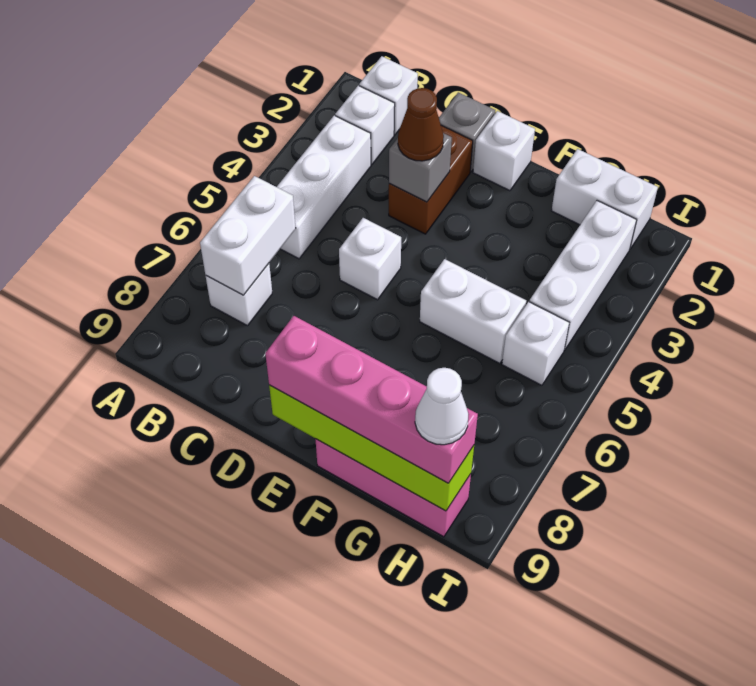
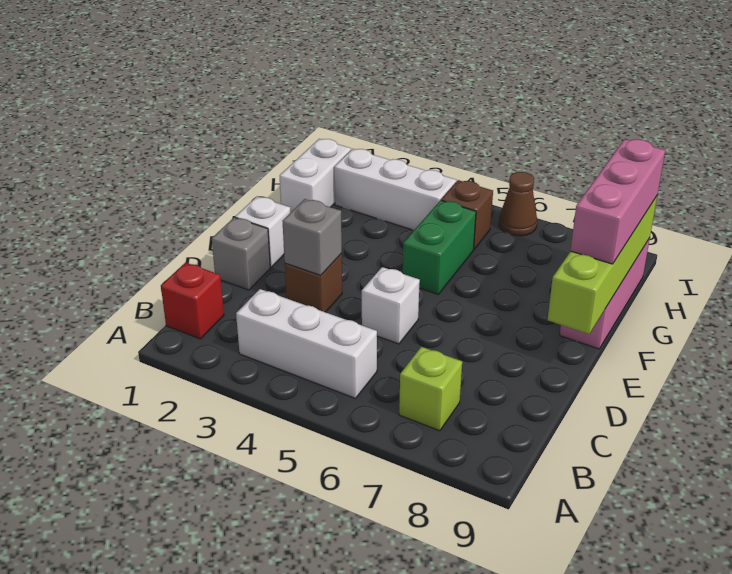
white brick B1 level 1 -> red brick B1 level 1
white brick B2 level 1 -> none
white brick B6:B7 level 2 -> none
white brick B7 level 1 -> lime brick B7 level 1
brown brick D2:D3 level 1 -> brown brick D3 level 1
brown cone D3 level 3 -> brown cone I6 level 1
pink brick E9:H9 level 3 -> pink brick F9:H9 level 3
white brick F5:G5 level 1 -> green brick F5:G5 level 1
white brick H5 level 1 -> brown brick H5 level 1
white cone H9 level 4 -> none

